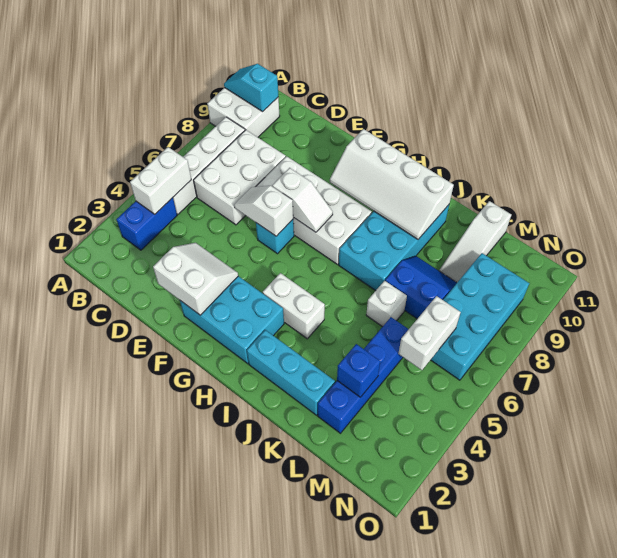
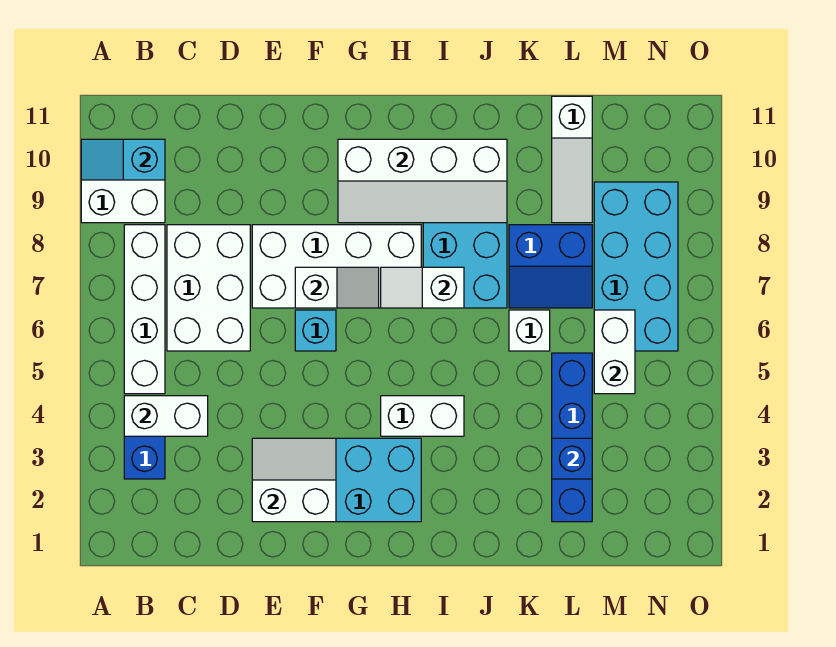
white brick B4:B5 level 2 -> white brick B4:C4 level 2
white slope E6:F6 level 2 top F -> white slope H7:I7 level 2 top I
cyan brick I2:K2 level 1 -> none
blue slope K7:L8 level 1 top 7 -> blue slope K7:L8 level 1 top 8

